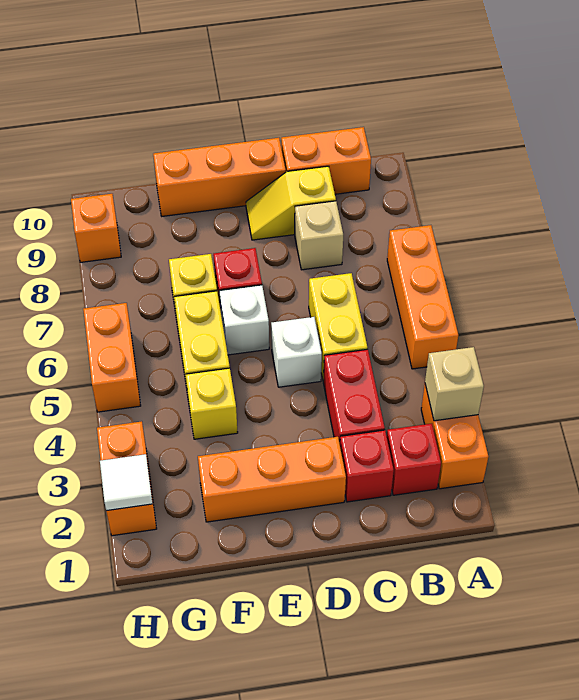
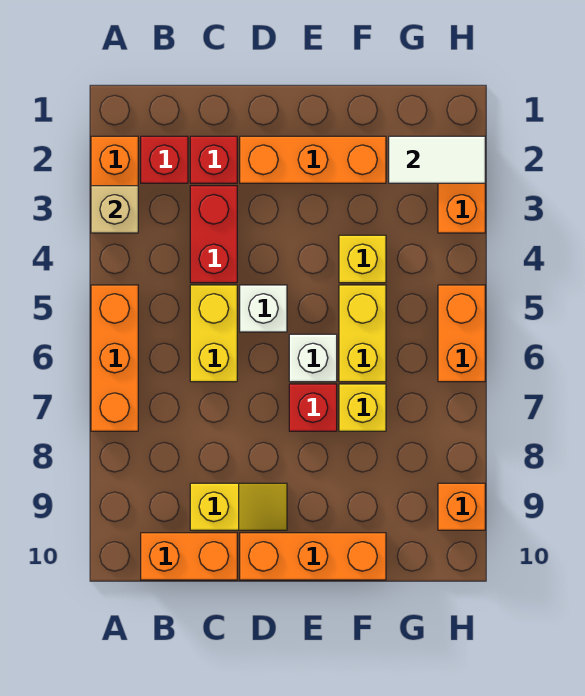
tan brick C8 level 1 -> none
white tile H2 level 2 -> white tile G2:H2 level 2

